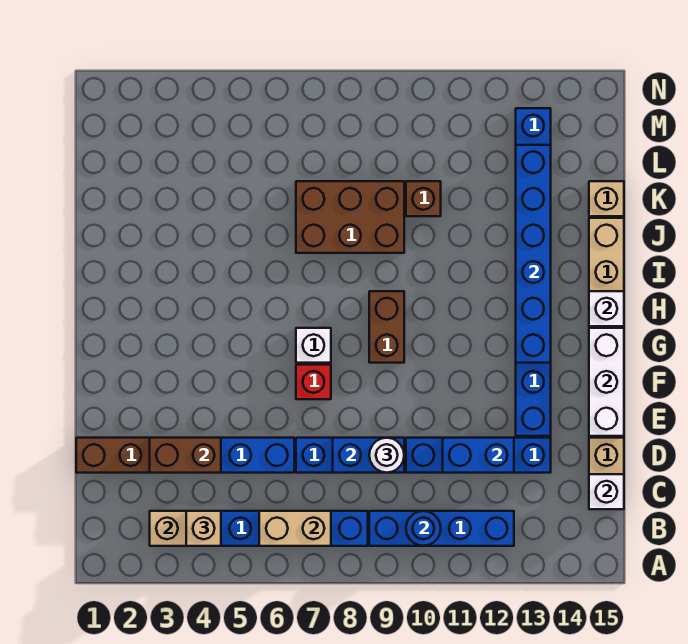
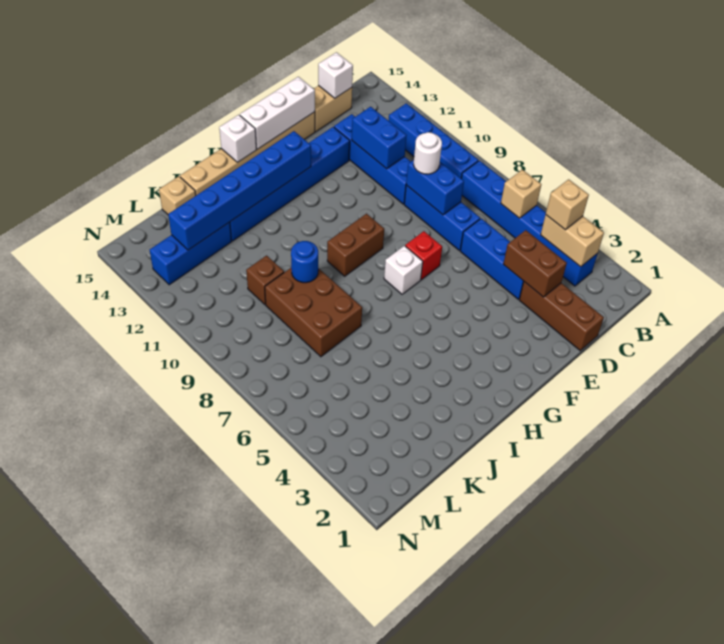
tan brick B6:B7 level 2 -> tan brick B6 level 2
blue round brick B10 level 2 -> blue round brick J9 level 2

